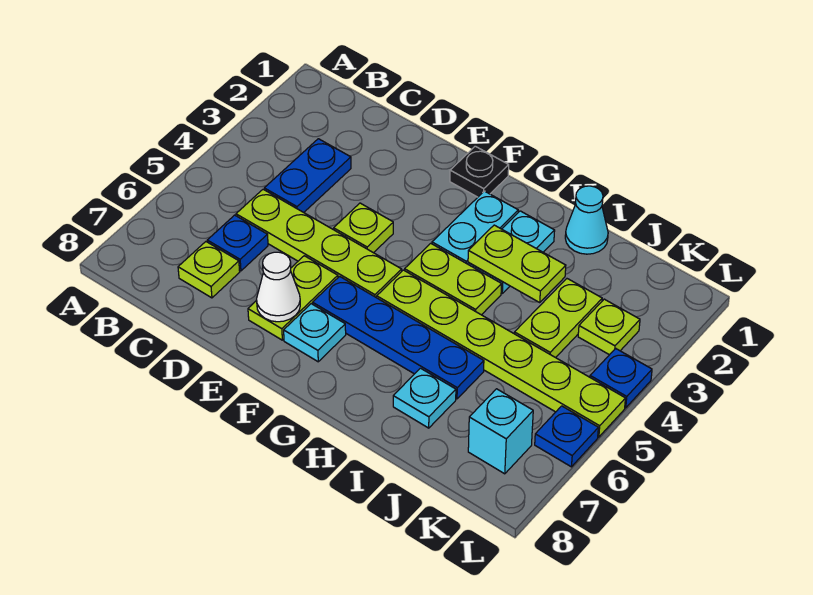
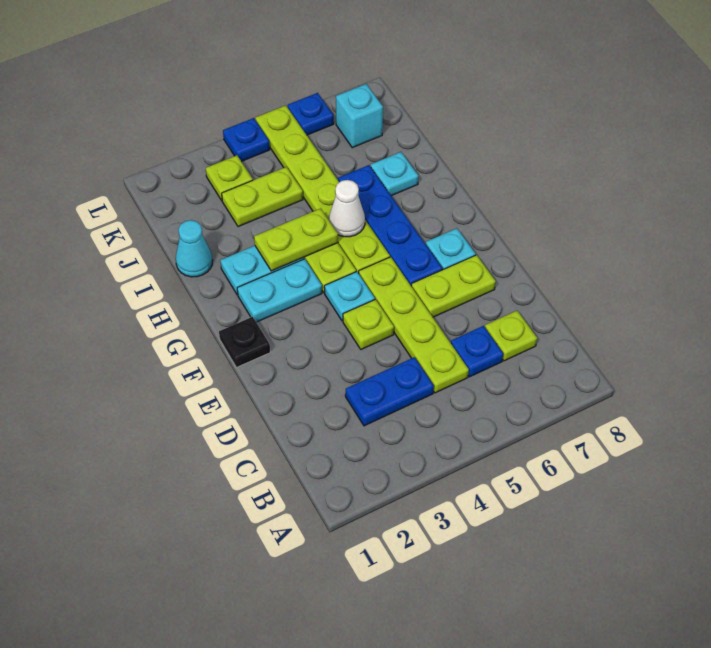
white cone E7 level 2 -> white cone H5 level 2
none -> cyan plate F4 level 1
lime plate H3:I3 level 2 -> lime plate H3:H4 level 2

